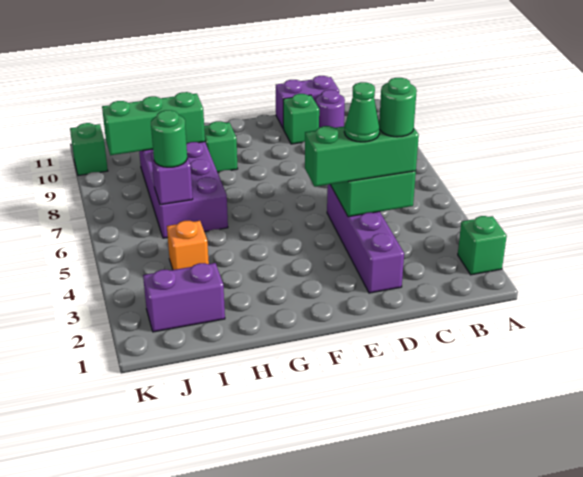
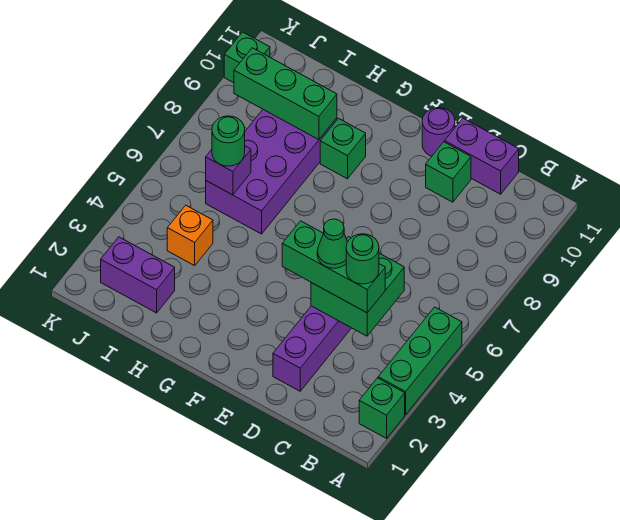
none -> green brick A3:A5 level 1
purple round brick C10 level 1 -> purple round brick E11 level 1

